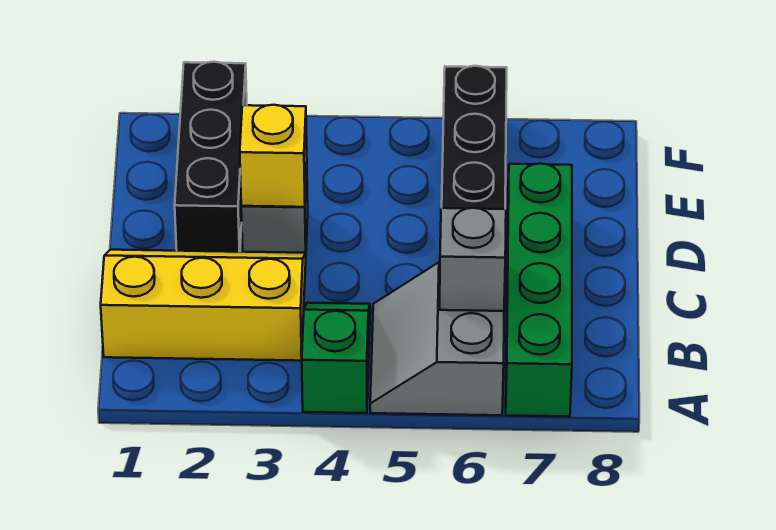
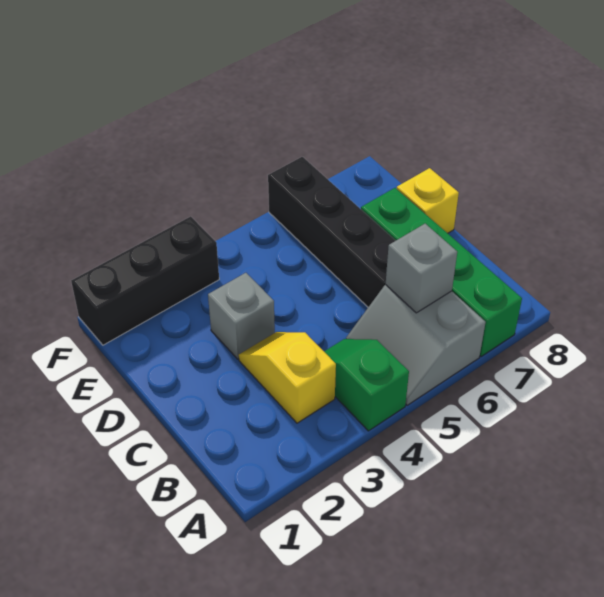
yellow slope B1:C3 level 1 top B -> yellow slope B3:C3 level 1 top B
black brick D2:F2 level 1 -> black brick F1:F3 level 1
yellow brick D3 level 2 -> yellow brick D8 level 1

